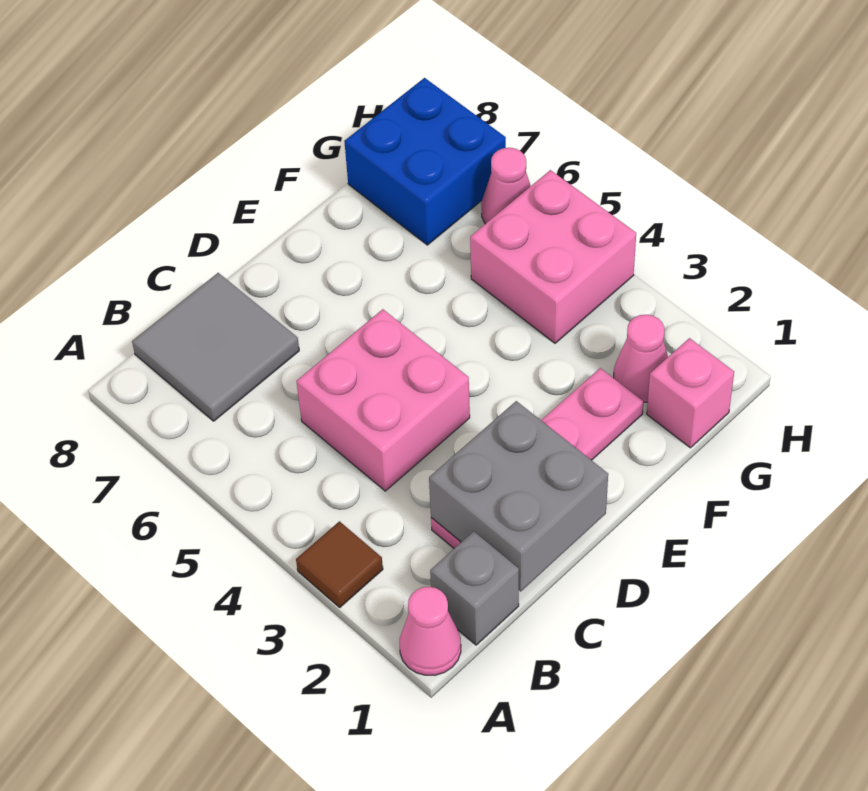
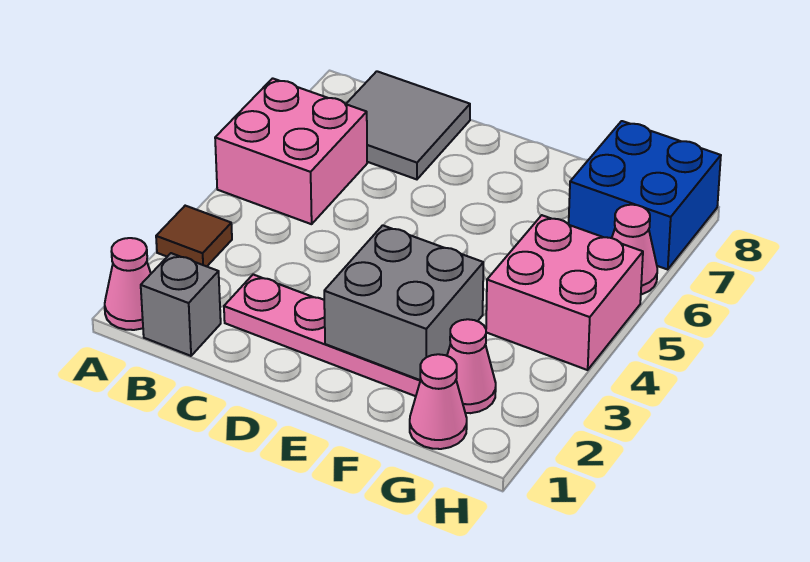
grey brick C1:D2 level 2 -> grey brick E2:F3 level 2
pink brick C4:D5 level 1 -> pink brick A5:B6 level 1
pink brick G1 level 1 -> pink cone G1 level 1

